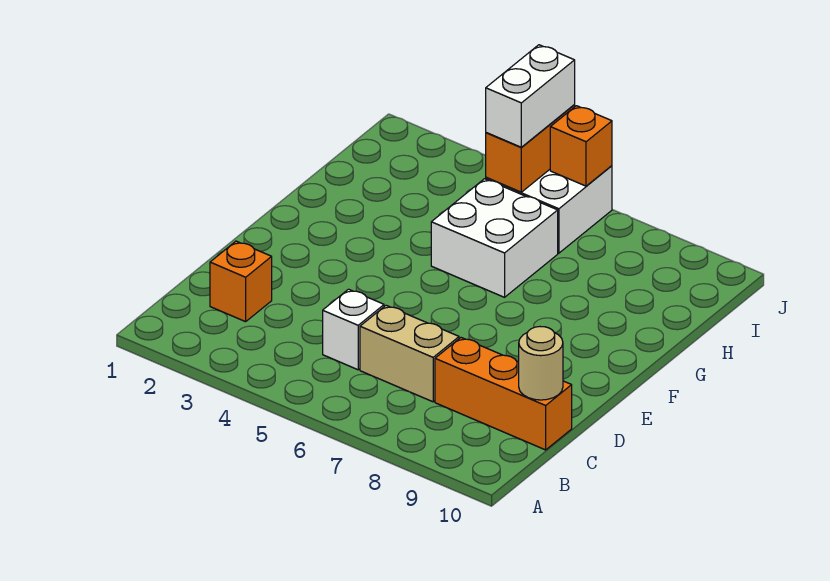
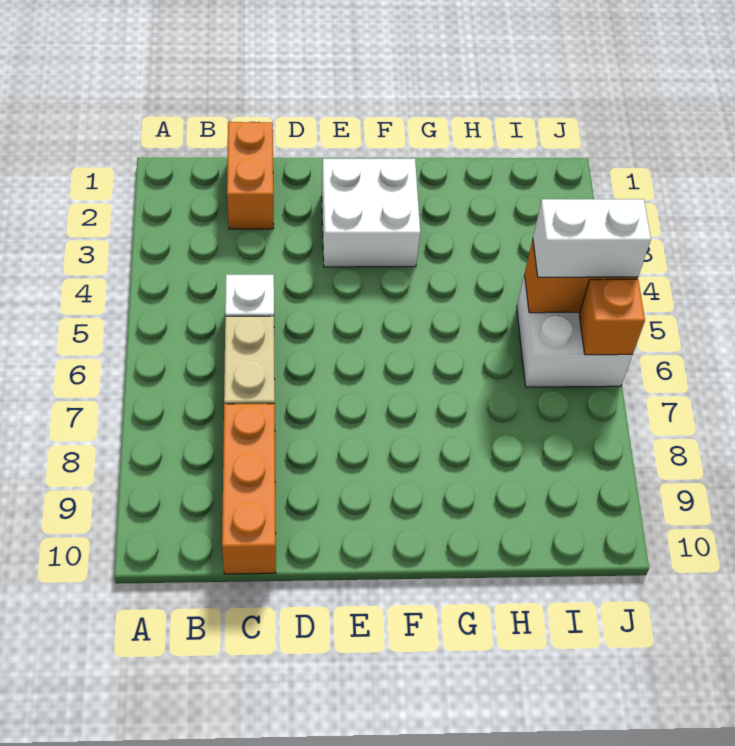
orange brick C2 level 1 -> orange brick C1:C2 level 1
tan round brick C10 level 2 -> none
white brick G5:H6 level 1 -> white brick E2:F3 level 1

